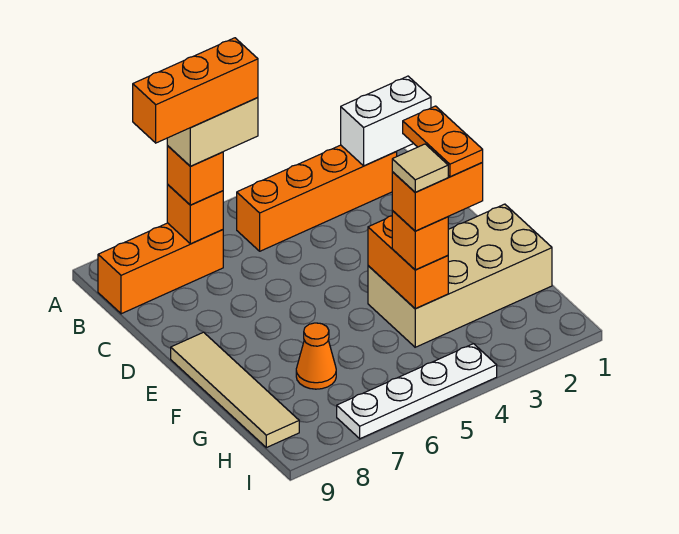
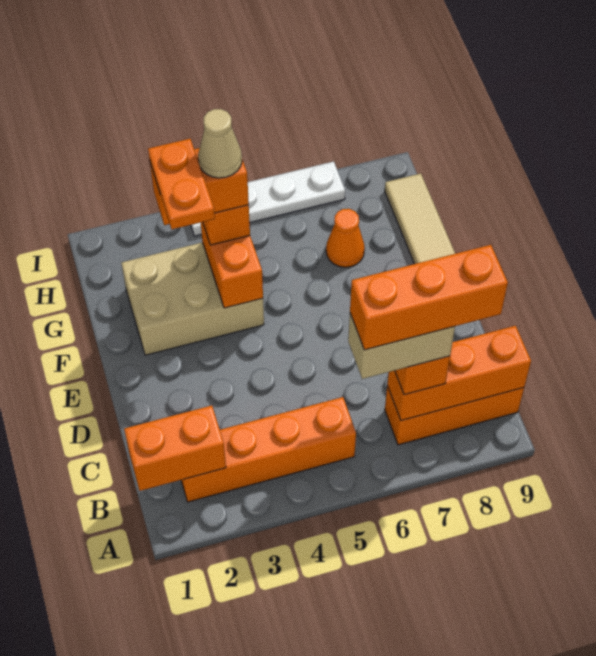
white brick B1:B2 level 2 -> orange brick B1:B2 level 2
orange brick B7 level 2 -> orange brick B7:B9 level 2
tan brick F1:G4 level 1 -> tan brick F2:G4 level 1
tan tile G4 level 5 -> tan cone G4 level 5

